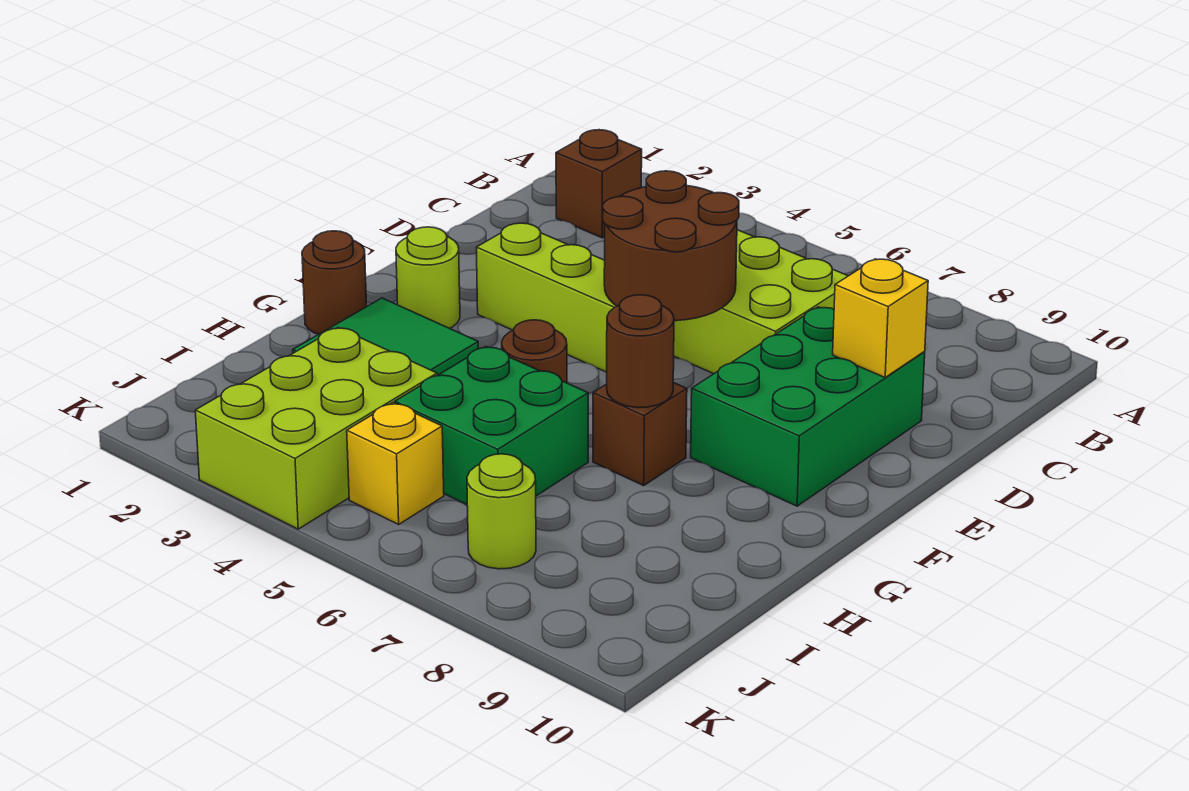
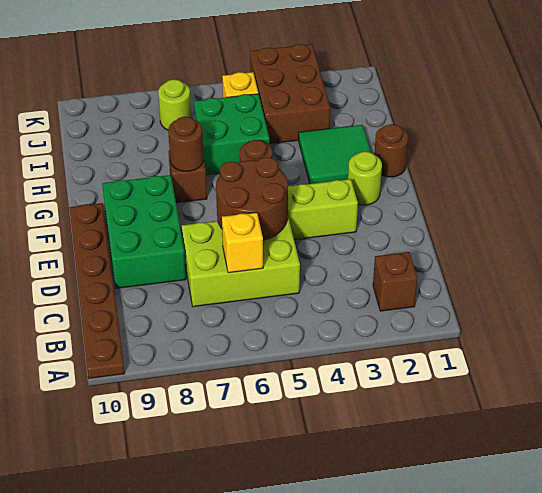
none -> brown plate A10:F10 level 1
yellow brick D9 level 2 -> yellow brick C6 level 2
lime brick I3:K4 level 1 -> brown brick I3:K4 level 1

